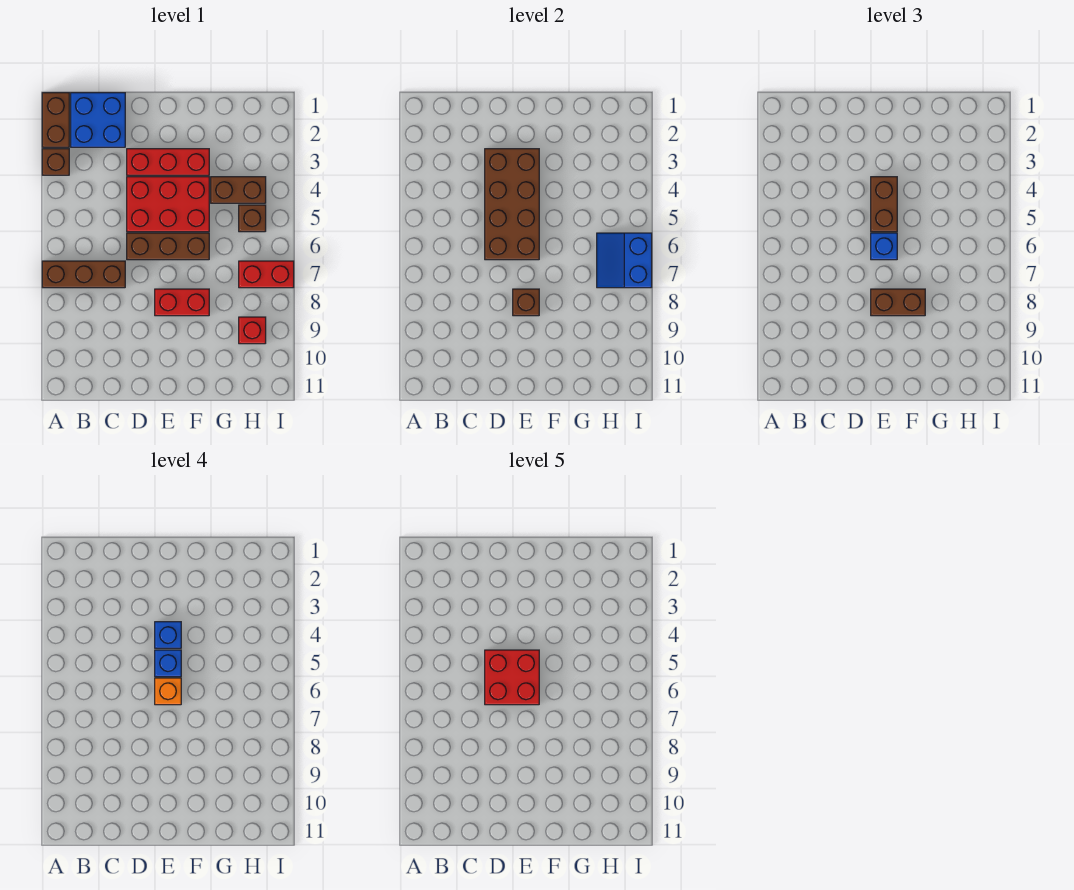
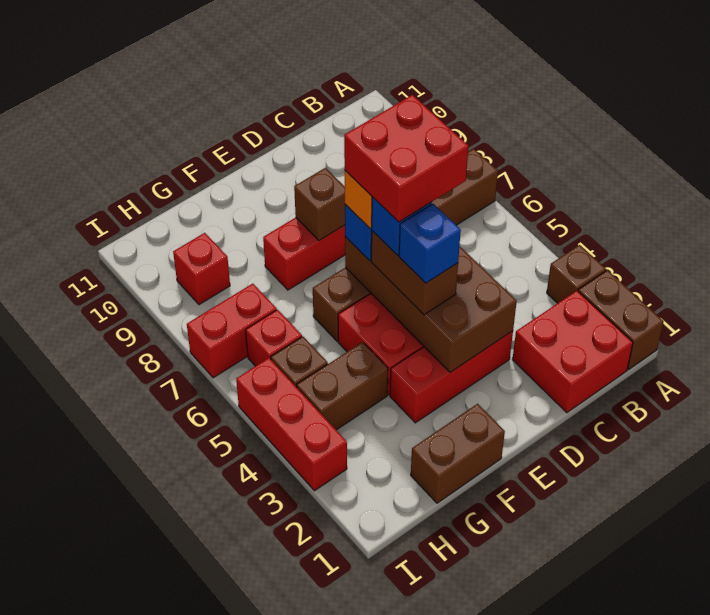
blue brick B1:C2 level 1 -> red brick B1:C2 level 1
brown brick E8:F8 level 3 -> brown brick F1:G1 level 1
none -> red brick H6 level 1
blue slope H6:I7 level 2 top I -> none
none -> red brick I3:I5 level 1

